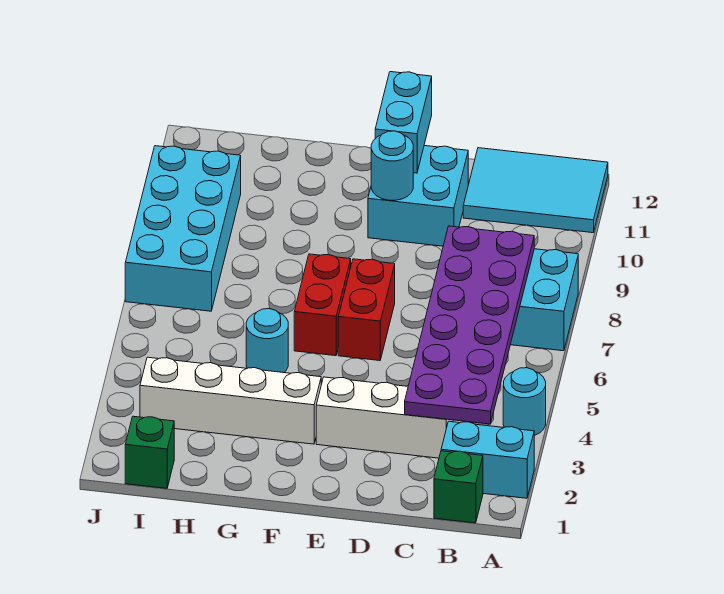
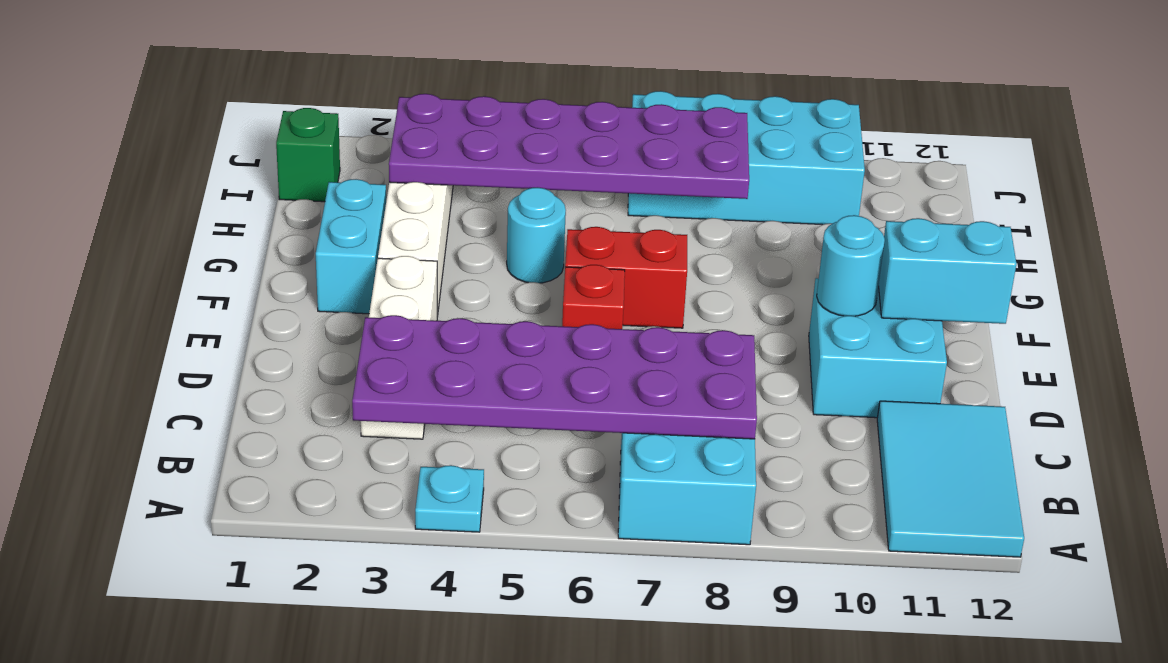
cyan brick A2:B2 level 1 -> cyan brick F2:G2 level 1
cyan round brick A4 level 1 -> cyan plate A4 level 1
green brick B1 level 1 -> none
red brick E6:E7 level 1 -> red brick E6 level 1
none -> purple plate H3:I8 level 2

